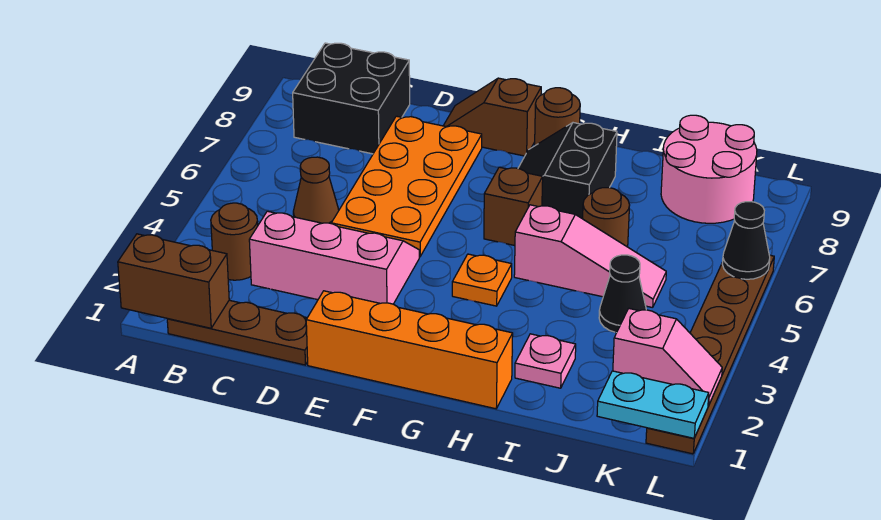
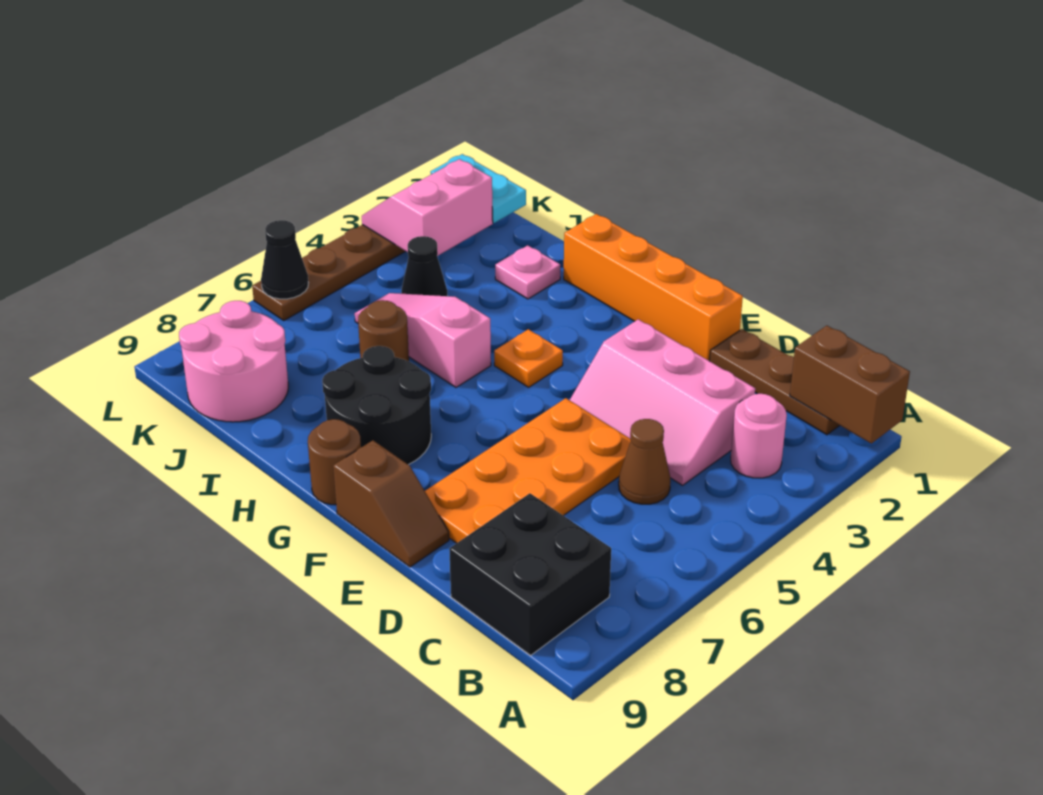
brown round brick B3 level 1 -> pink round brick B3 level 1
brown brick G6 level 1 -> none
black slope G7:H8 level 1 top H -> black round brick G7:H8 level 1
pink slope K2:L2 level 2 top K -> pink slope K2:L3 level 2 top K

